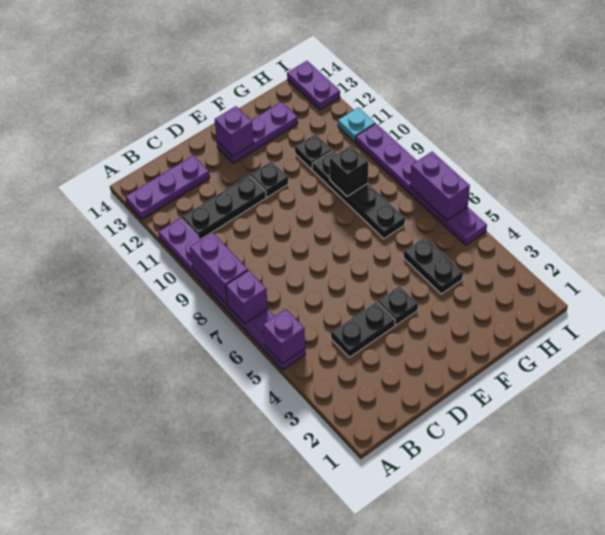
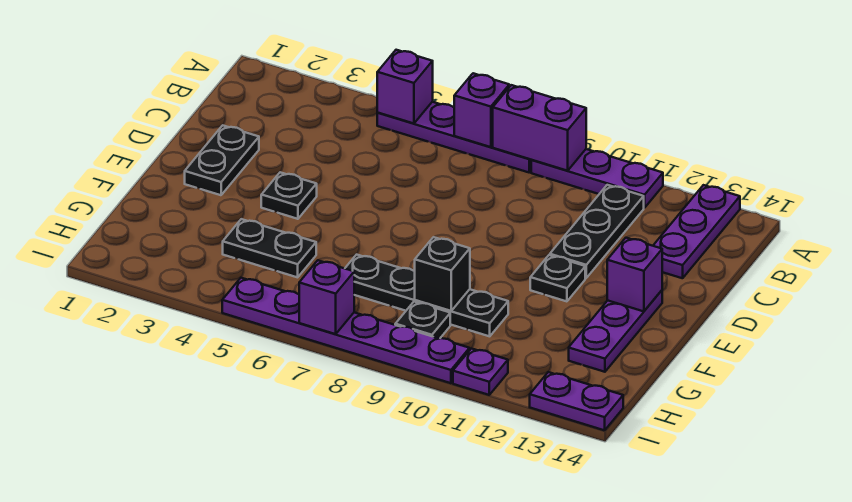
black plate C4:D4 level 1 -> black plate D2:E2 level 1
black plate G11 level 1 -> black plate H9 level 1
purple brick I6:I7 level 2 -> purple brick I7 level 2
cyan plate I11 level 1 -> purple plate I11 level 1

